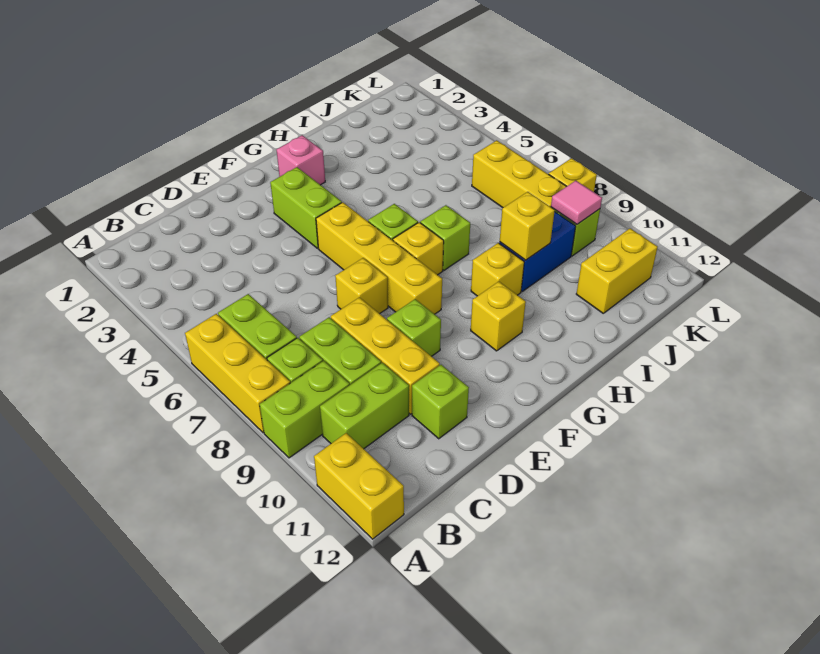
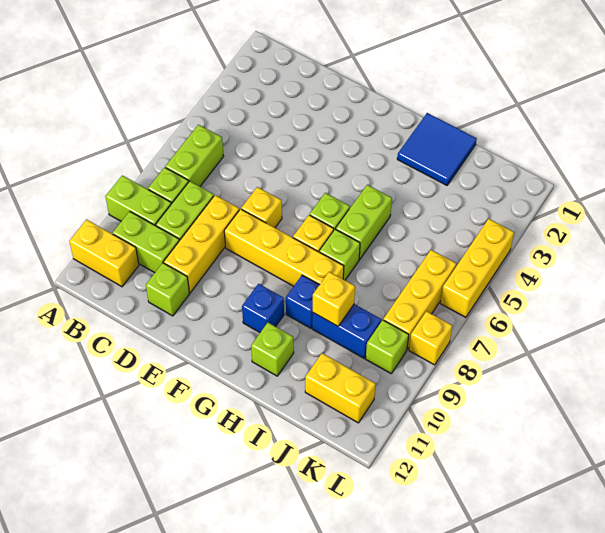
yellow brick A6:A8 level 1 -> yellow brick L4:L6 level 1
yellow brick A11:A12 level 1 -> yellow brick A11:B11 level 1
lime brick E9 level 1 -> lime brick H11 level 1
lime brick F3:F4 level 1 -> lime brick H5:H6 level 1
yellow brick F5:F8 level 1 -> yellow brick E8:H8 level 1
pink brick G2 level 1 -> none
yellow brick G10 level 1 -> blue brick G10 level 1
none -> blue tile H1:I2 level 1
yellow brick H9 level 1 -> blue brick H9 level 1
pink tile K9 level 2 -> none

